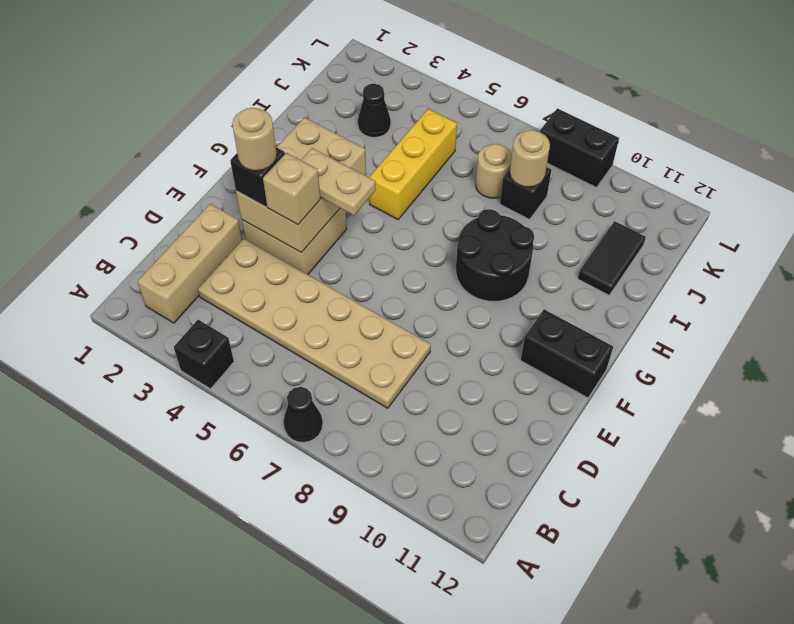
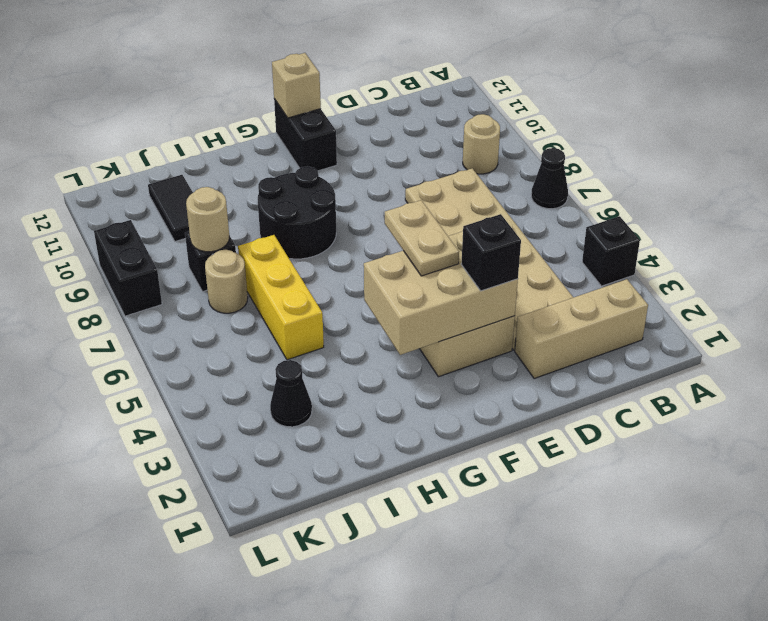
tan round brick E3 level 4 -> tan round brick B9 level 1
tan brick E4 level 3 -> tan brick F12 level 2
yellow brick H5:J5 level 1 -> yellow brick I5:I7 level 1
black tile I11:J11 level 1 -> black tile J10:J11 level 1

